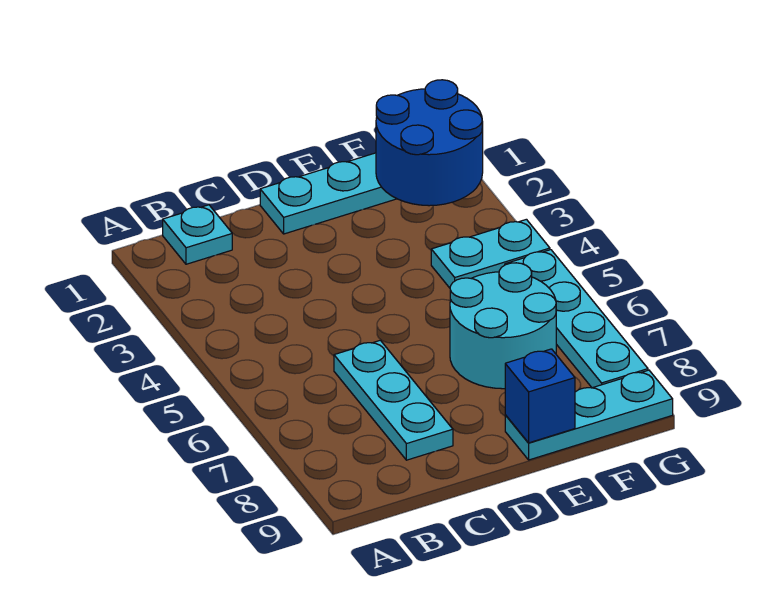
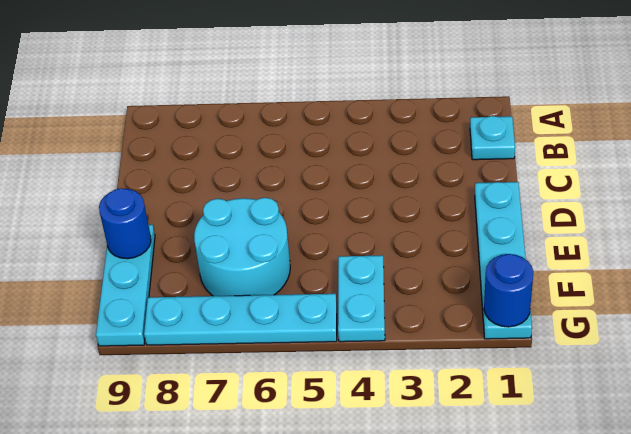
cyan plate C6:C8 level 1 -> none
blue brick E9 level 2 -> blue round brick E9 level 2
blue round brick F1:G2 level 2 -> blue round brick G1 level 2

